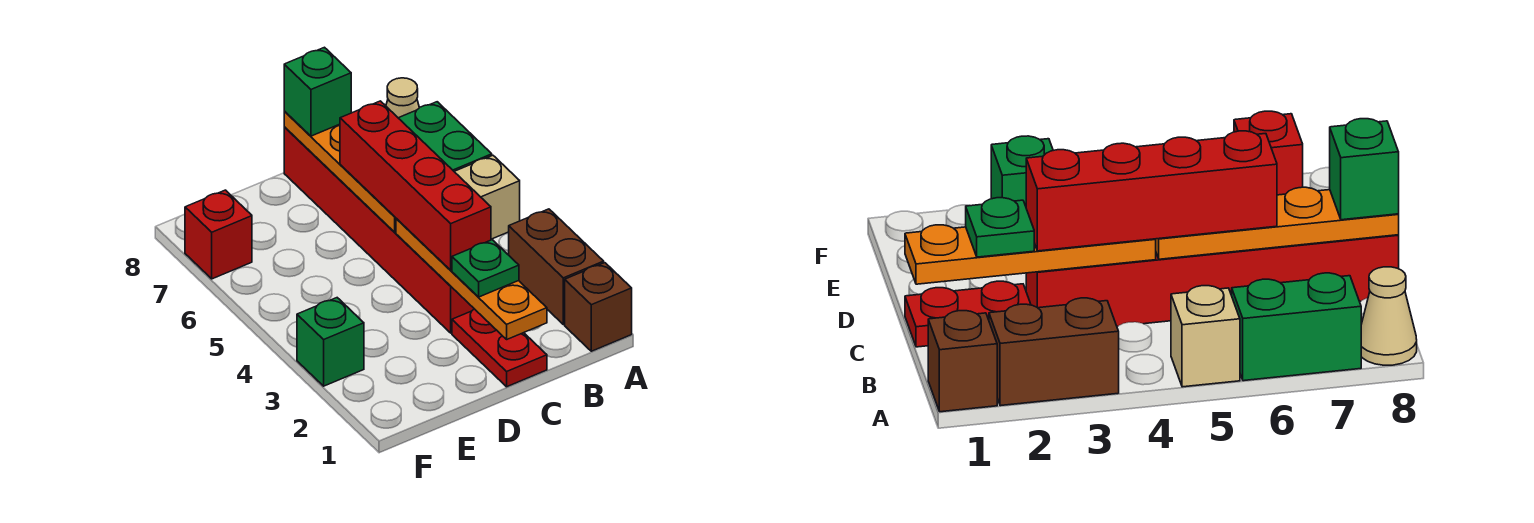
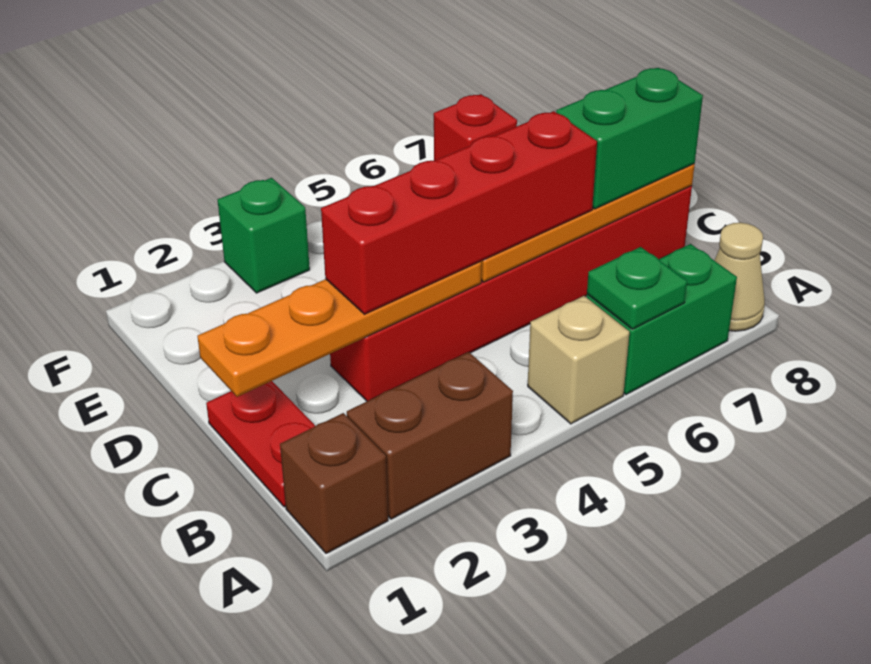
red plate C1:C2 level 1 -> red plate B1:C1 level 1
green plate C2 level 3 -> green plate A6 level 2
green brick C8 level 3 -> green brick C7:C8 level 3

